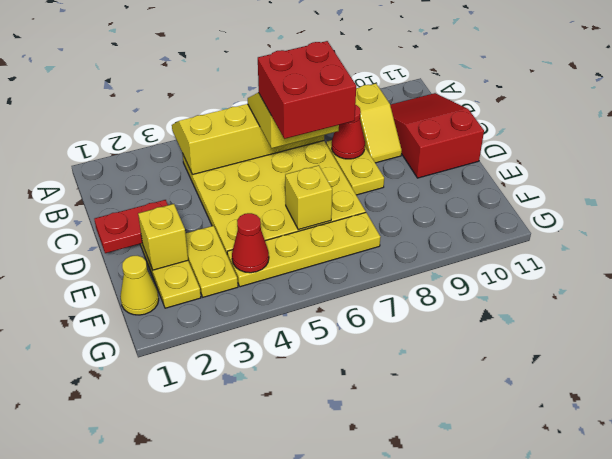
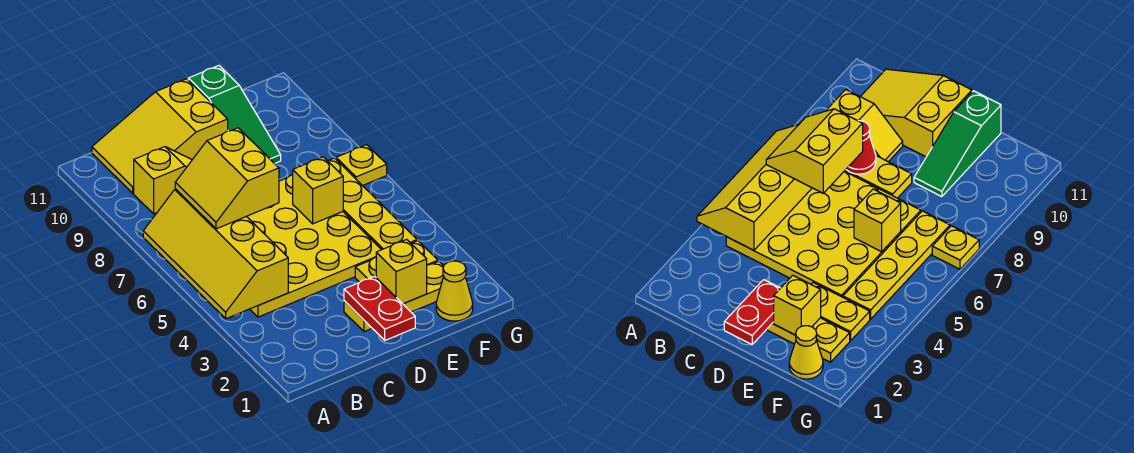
red slope B10:D11 level 1 top D -> yellow slope B10:D11 level 1 top D
red brick C6:D7 level 4 -> none
none -> green slope E9:E11 level 1 top 11
red cone F4 level 2 -> none
none -> yellow plate G7 level 1

